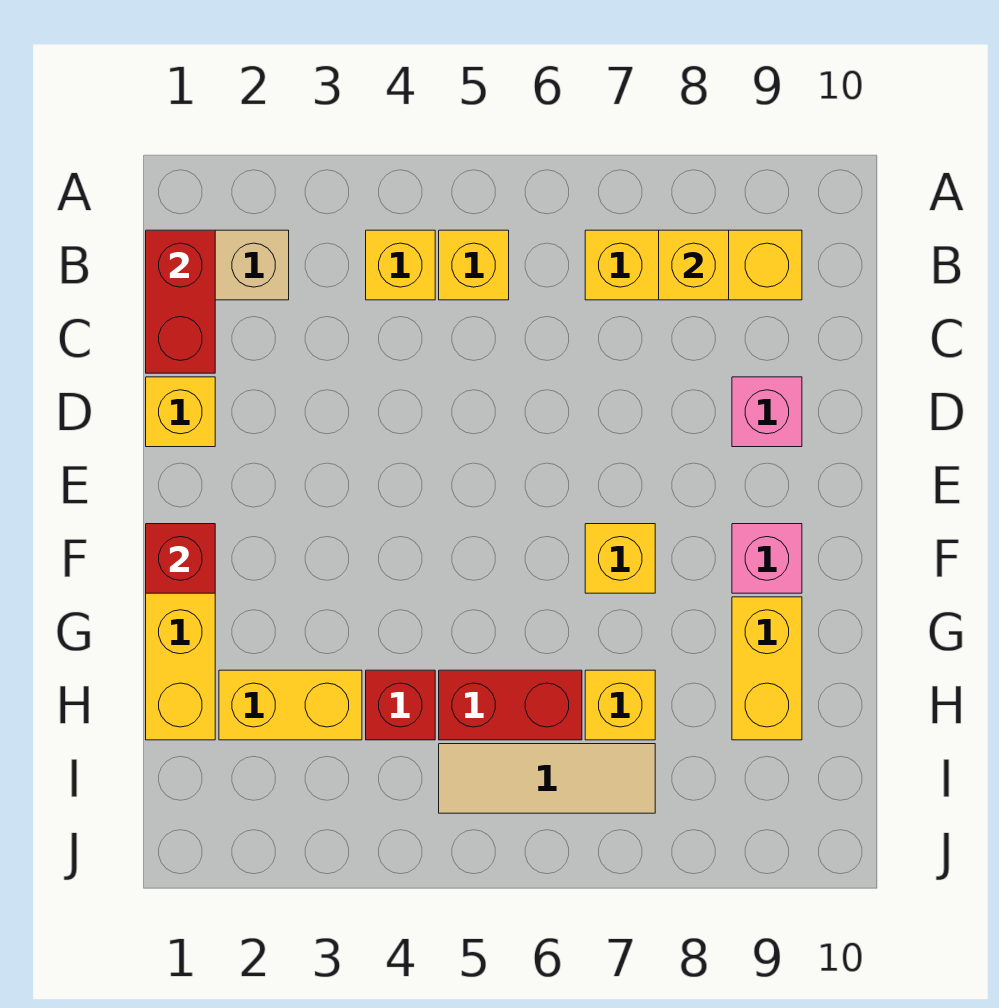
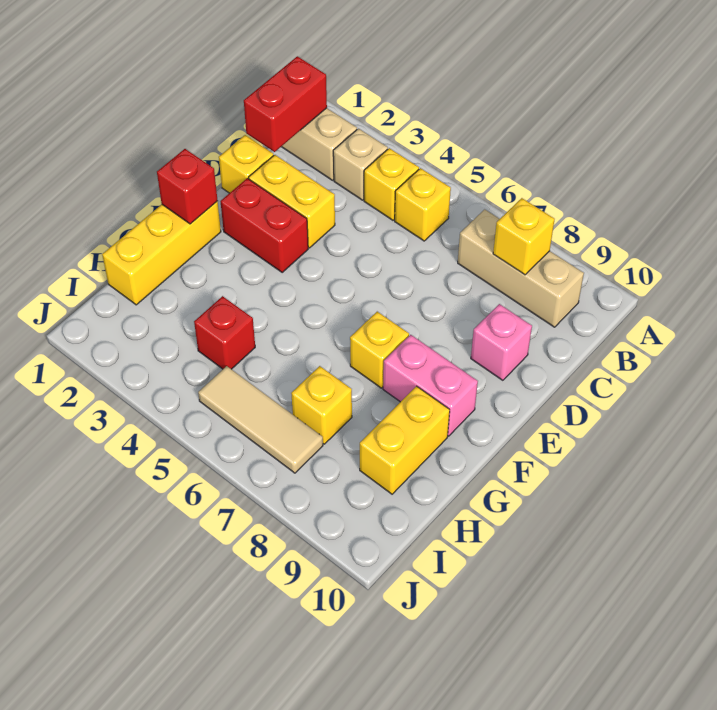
none -> tan brick B3 level 1
yellow brick B7:B9 level 1 -> tan brick B7:B9 level 1
pink brick F9 level 1 -> pink brick F8:F9 level 1
yellow brick H2:H3 level 1 -> yellow brick D2:D3 level 1
red brick H5:H6 level 1 -> red brick E2:E3 level 1

